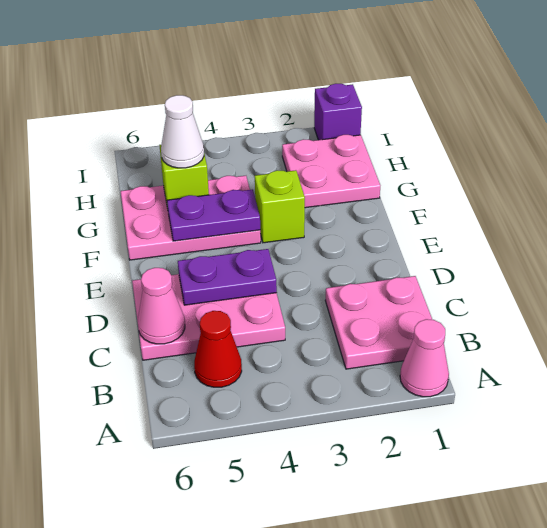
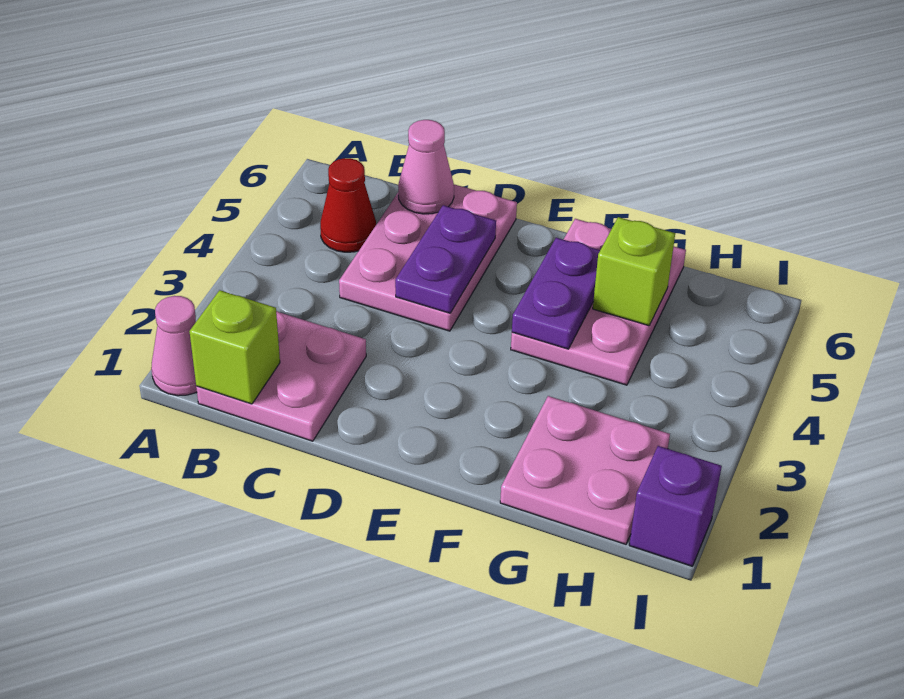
lime brick F3 level 1 -> lime brick B1 level 2
white cone G5 level 3 -> none

